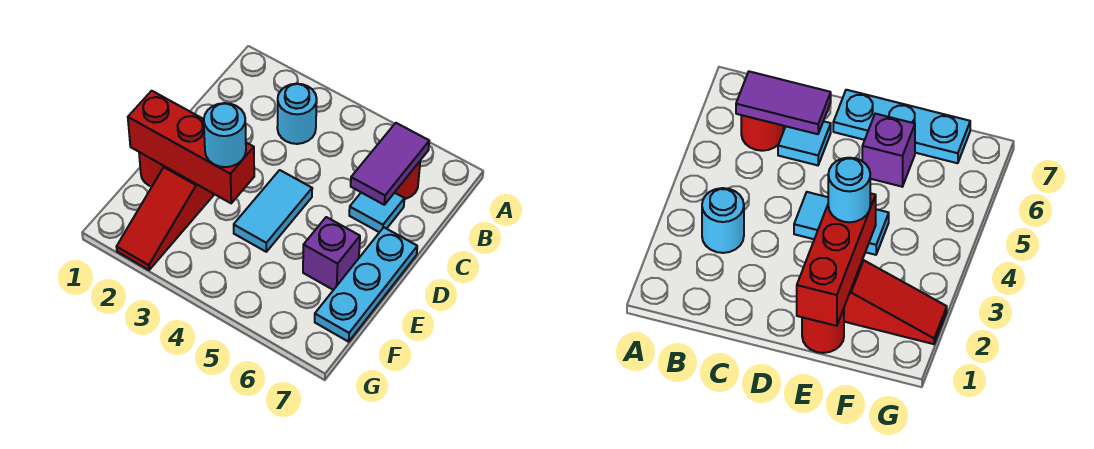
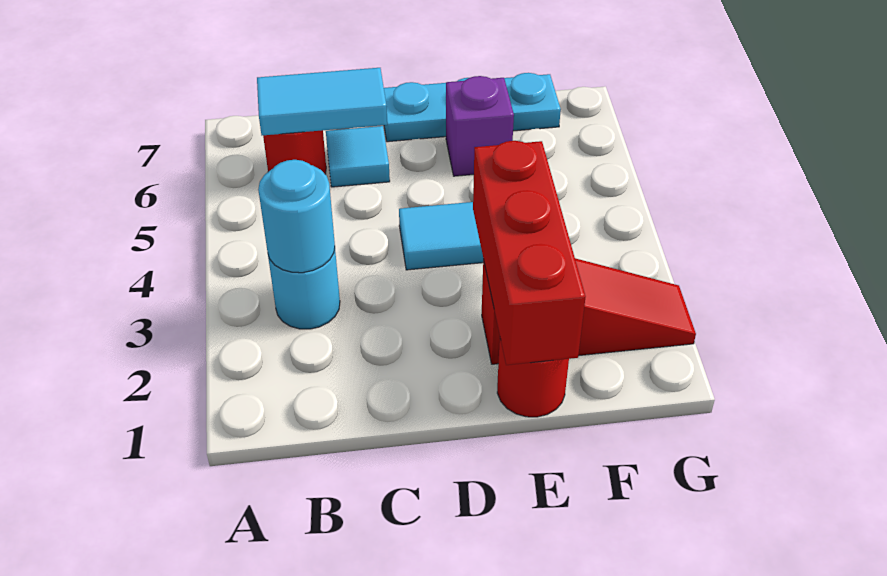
purple tile B6:C6 level 2 -> cyan tile B6:C6 level 2
cyan round brick E3 level 3 -> cyan round brick B3 level 2

